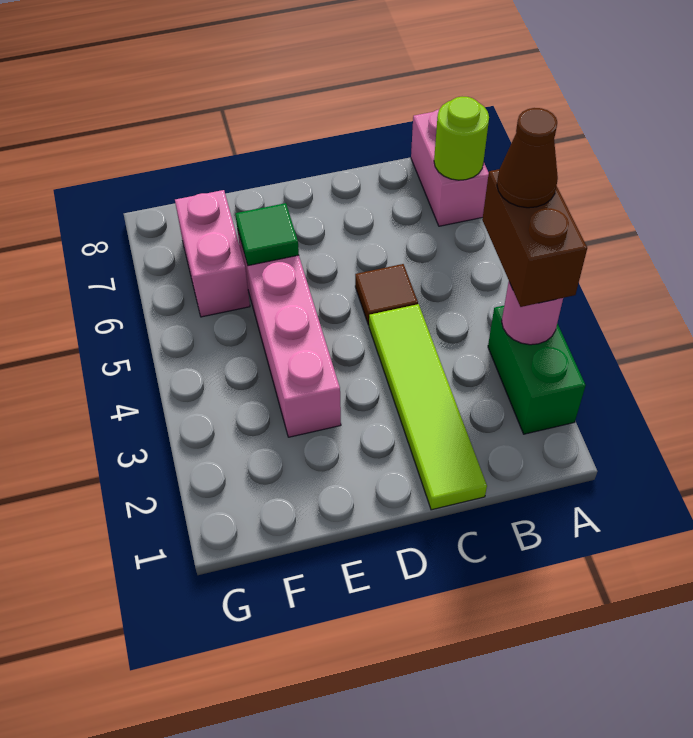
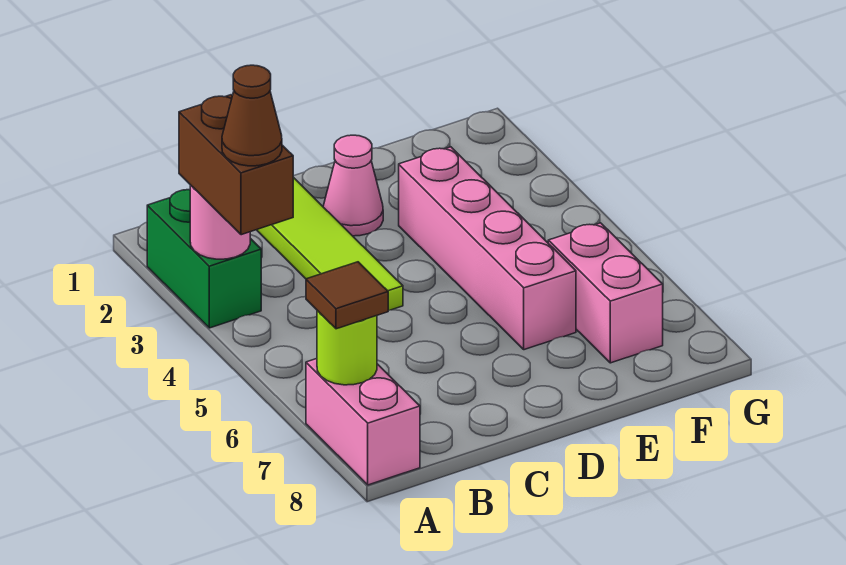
brown tile C5 level 1 -> brown tile A7 level 3
none -> pink cone D2 level 1
green tile E6 level 2 -> none

